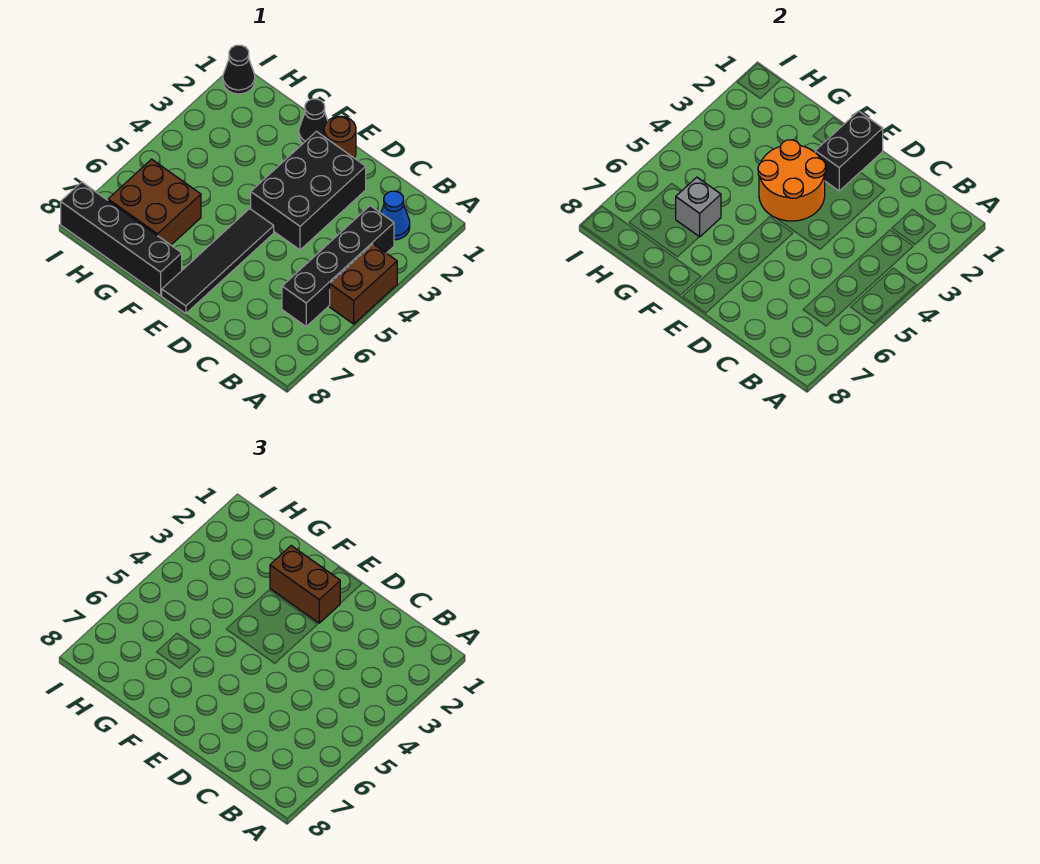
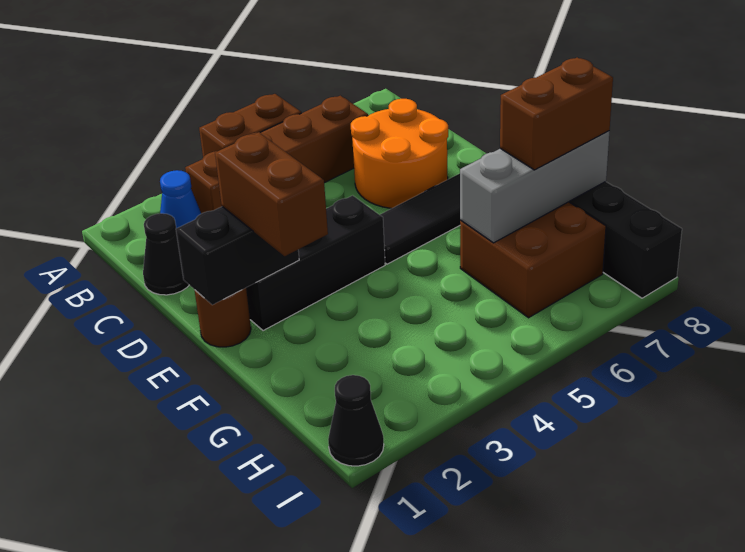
black brick B3:B6 level 1 -> brown brick B3:B6 level 1
black brick D2:E4 level 1 -> black brick E2:E4 level 1
orange round brick E3:F4 level 2 -> orange round brick C6:D7 level 1
black cone F1 level 1 -> black cone C1 level 1
grey brick G6 level 2 -> grey brick G6:G8 level 2
none -> brown brick G7:G8 level 3

